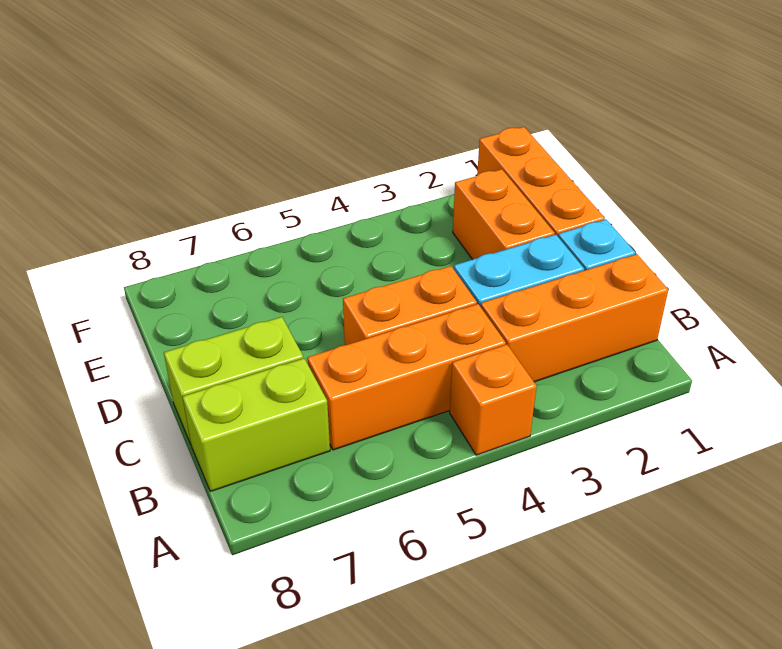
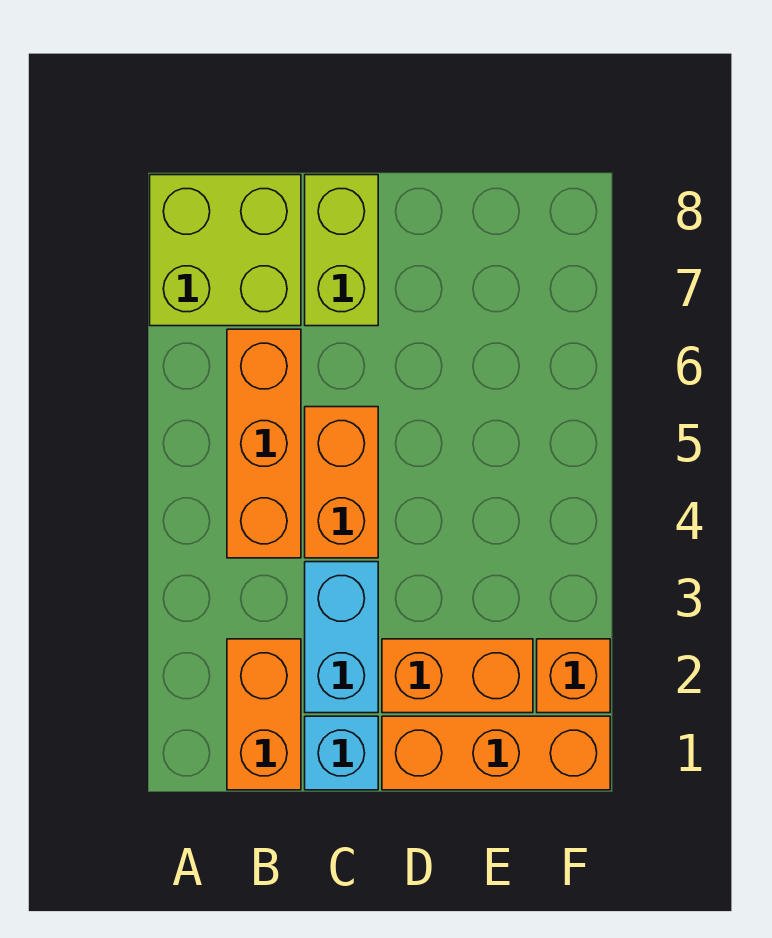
orange brick A4 level 1 -> orange brick F2 level 1
orange brick B1:B3 level 1 -> orange brick B1:B2 level 1
lime brick B7:B8 level 1 -> lime brick A7:B8 level 1

